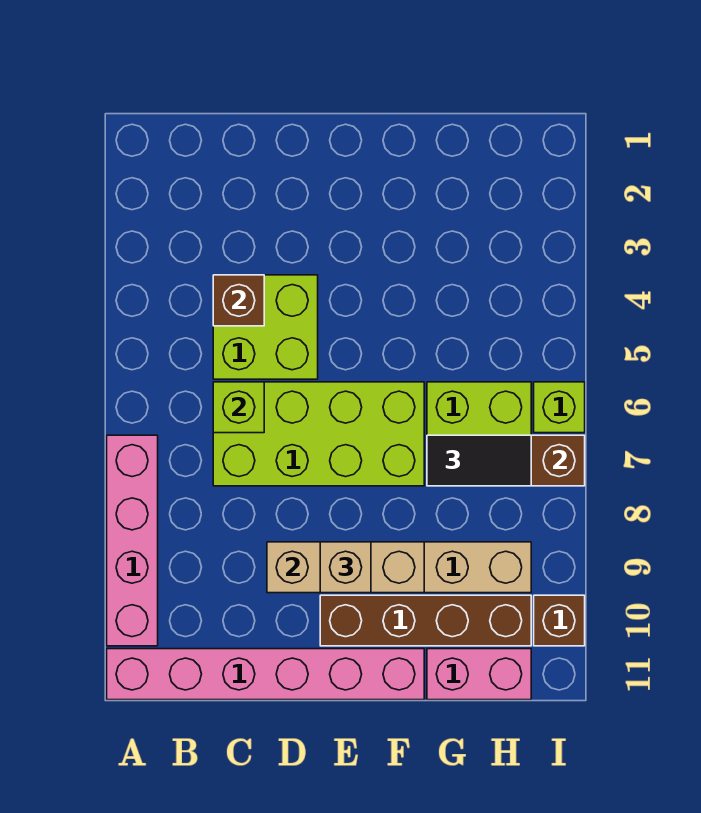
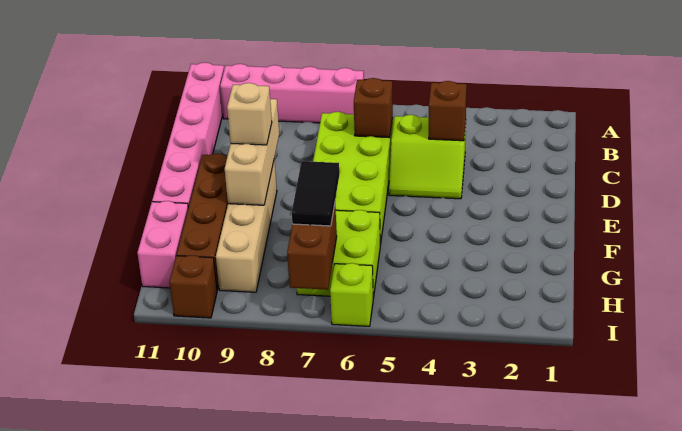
lime brick C4:D5 level 1 -> lime slope C4:D5 level 1 top C
lime brick C6 level 2 -> brown brick C6 level 2

